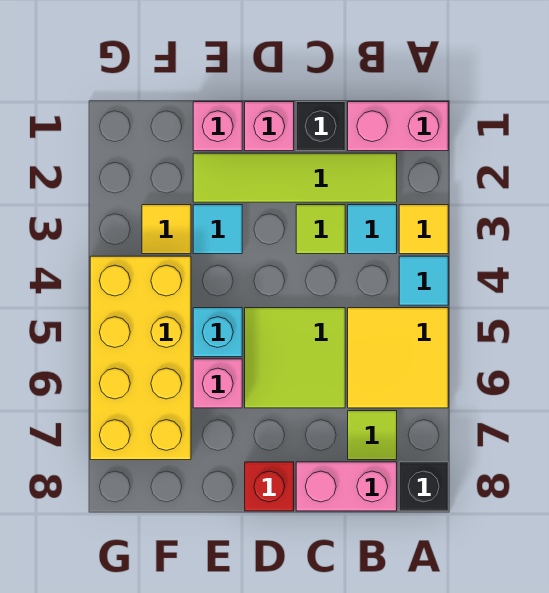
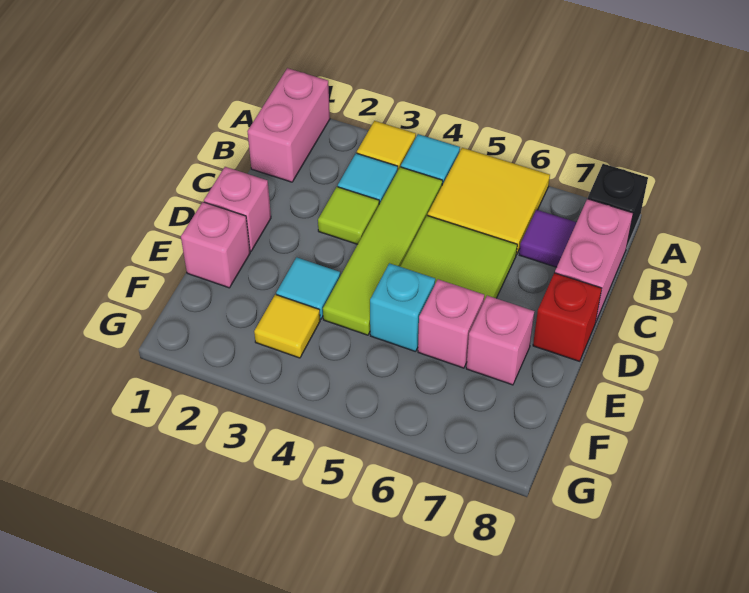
lime tile B2:E2 level 1 -> lime tile B4:E4 level 1
lime tile B7 level 1 -> purple tile B7 level 1
black brick C1 level 1 -> none
none -> pink brick E7 level 1
yellow brick F4:G7 level 1 -> none

